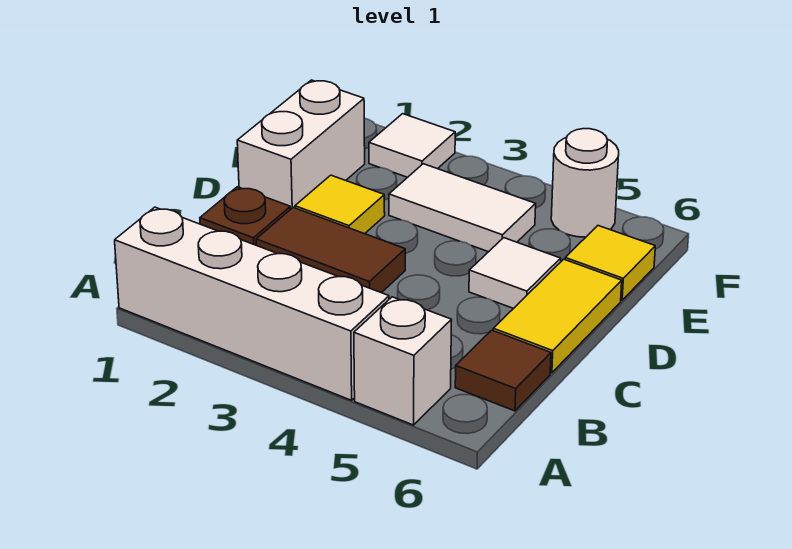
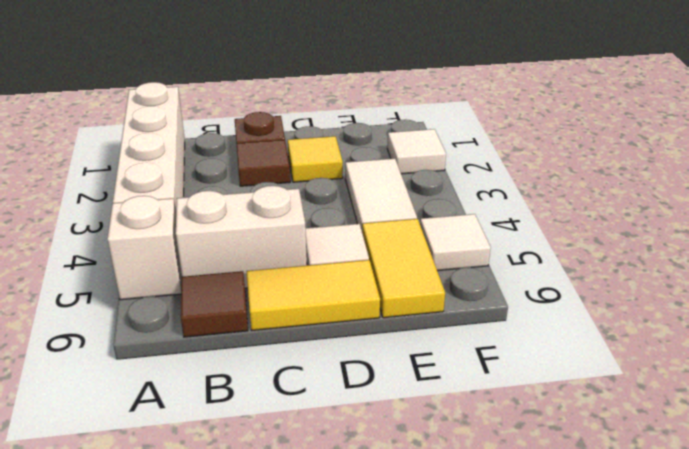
brown tile C2:C3 level 1 -> brown tile C2 level 1
white brick D1:E1 level 1 -> white brick B5:C5 level 1
yellow tile E6 level 1 -> yellow tile E5:E6 level 1
white round brick F5 level 1 -> white tile F5 level 1

